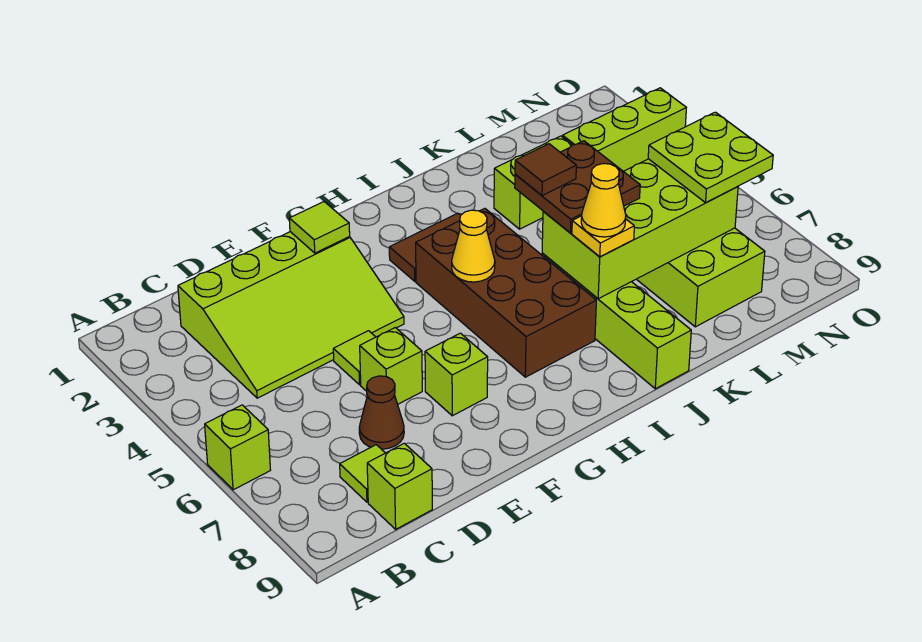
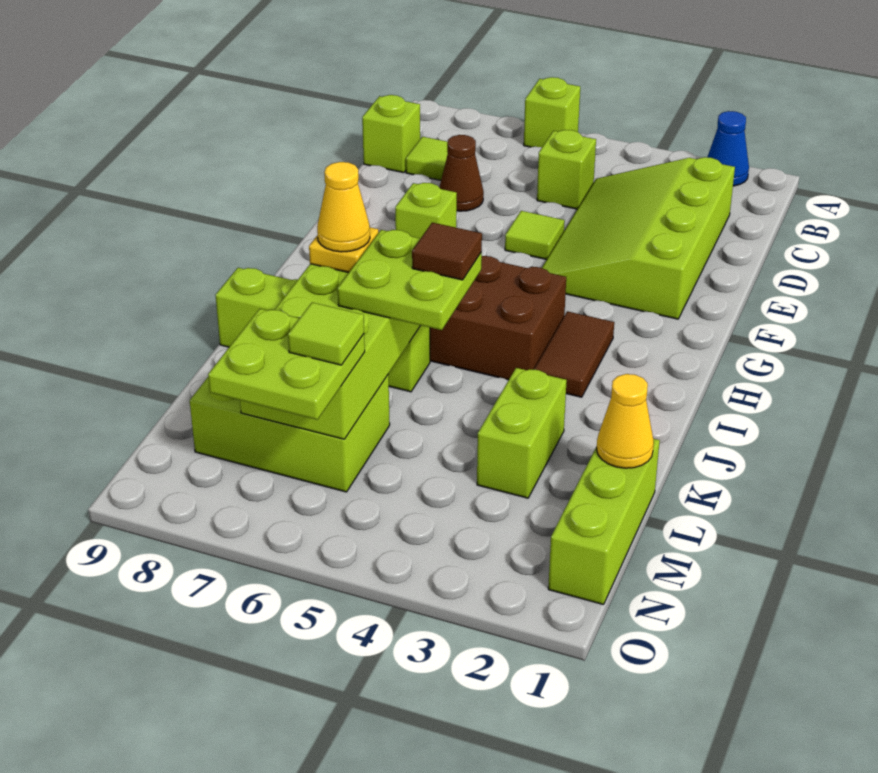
none -> blue cone A2 level 1
lime brick E6 level 1 -> lime brick C5 level 1
lime tile F2 level 2 -> lime tile M6 level 4
yellow cone H5 level 2 -> yellow cone L1 level 2
brown plate J5:K6 level 3 -> lime plate J5:K6 level 3
lime brick M3:O3 level 1 -> lime brick L1:N1 level 1

